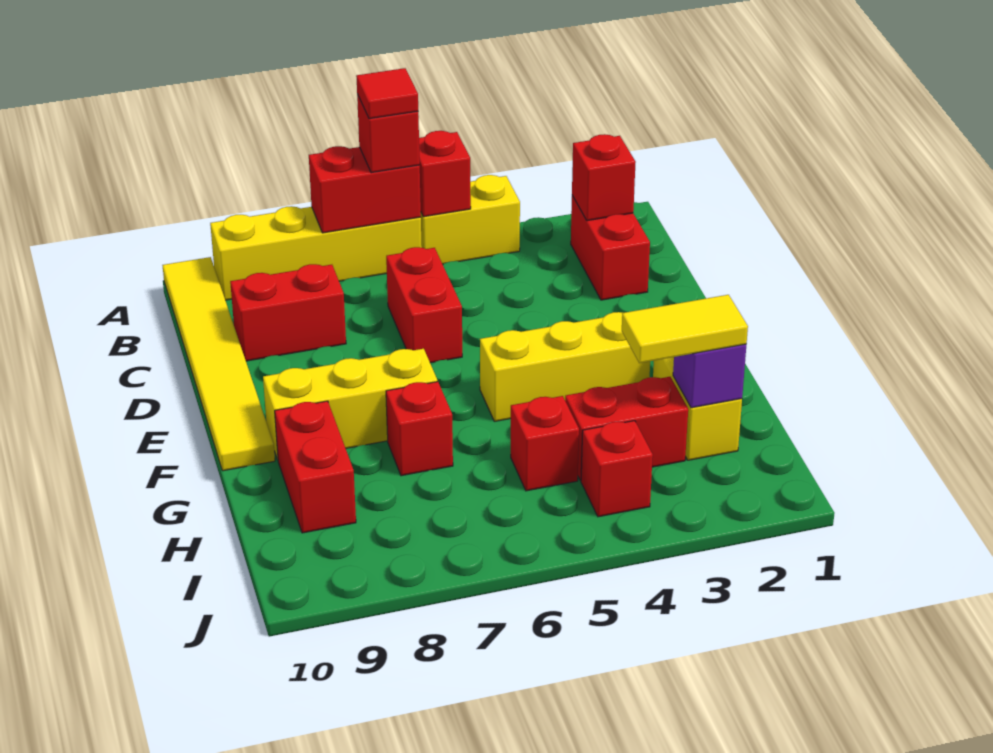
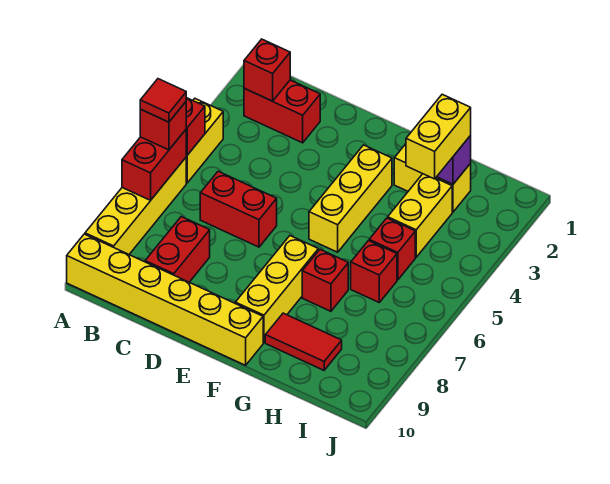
yellow tile A10:F10 level 1 -> yellow brick A10:F10 level 1
red brick G9:H9 level 1 -> red tile G9:H9 level 1
yellow tile H2:H3 level 3 -> yellow brick H2:H3 level 3
red brick H3:H4 level 1 -> yellow brick H3:H4 level 1
red brick I4 level 1 -> red brick H6 level 1

